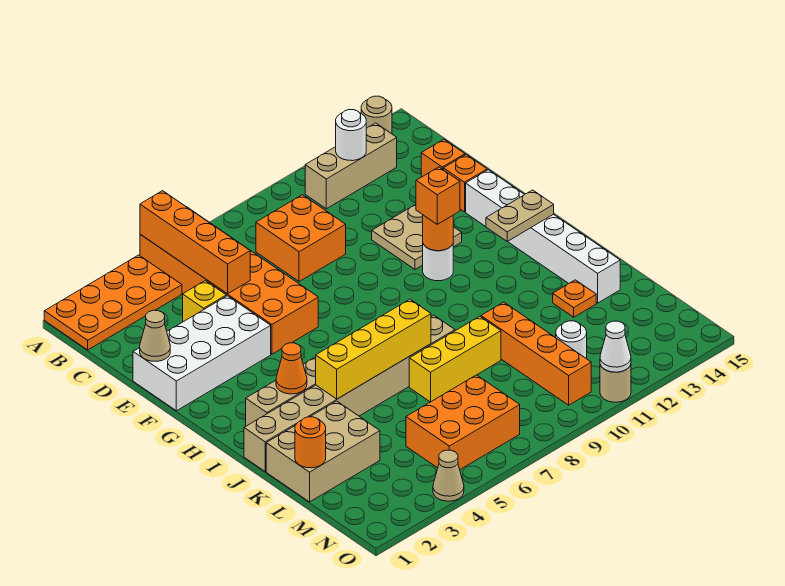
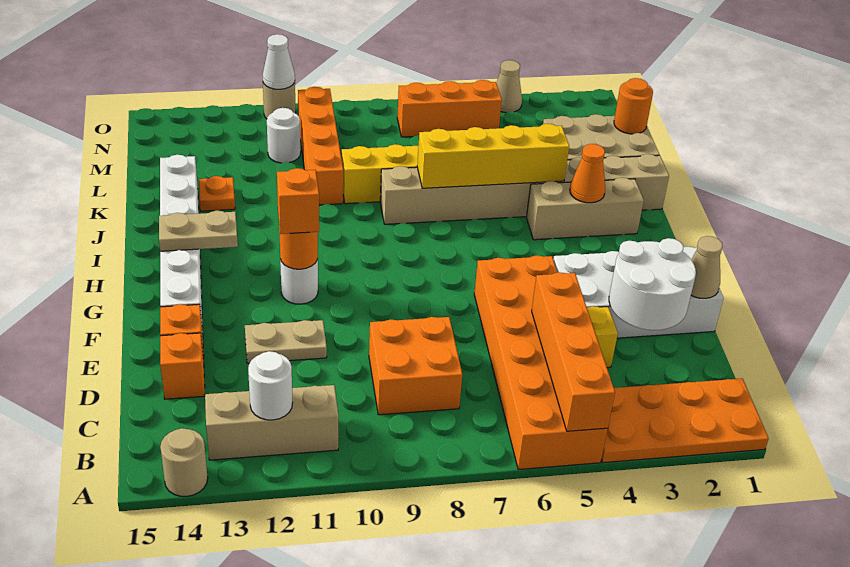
none -> white round brick D2:E3 level 2
tan plate E11:F12 level 1 -> tan plate E11:E12 level 1
orange brick M5:N7 level 1 -> orange brick N5:N7 level 1

